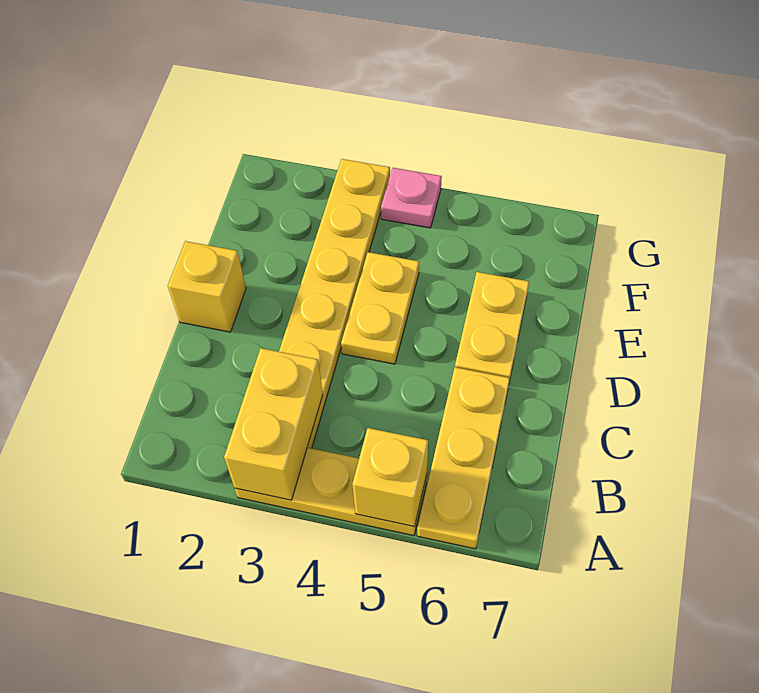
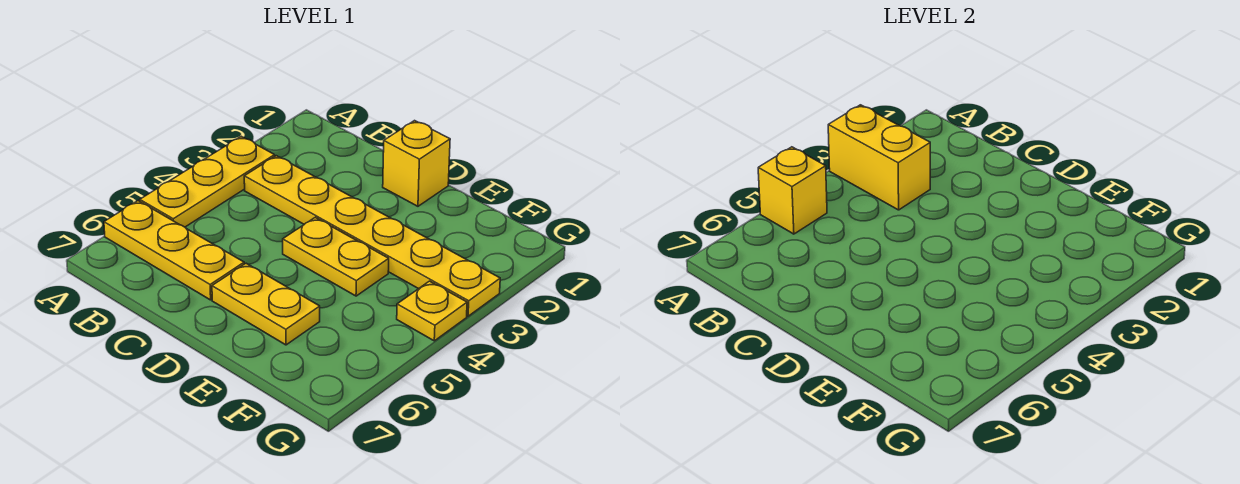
pink plate G4 level 1 -> yellow plate G4 level 1

